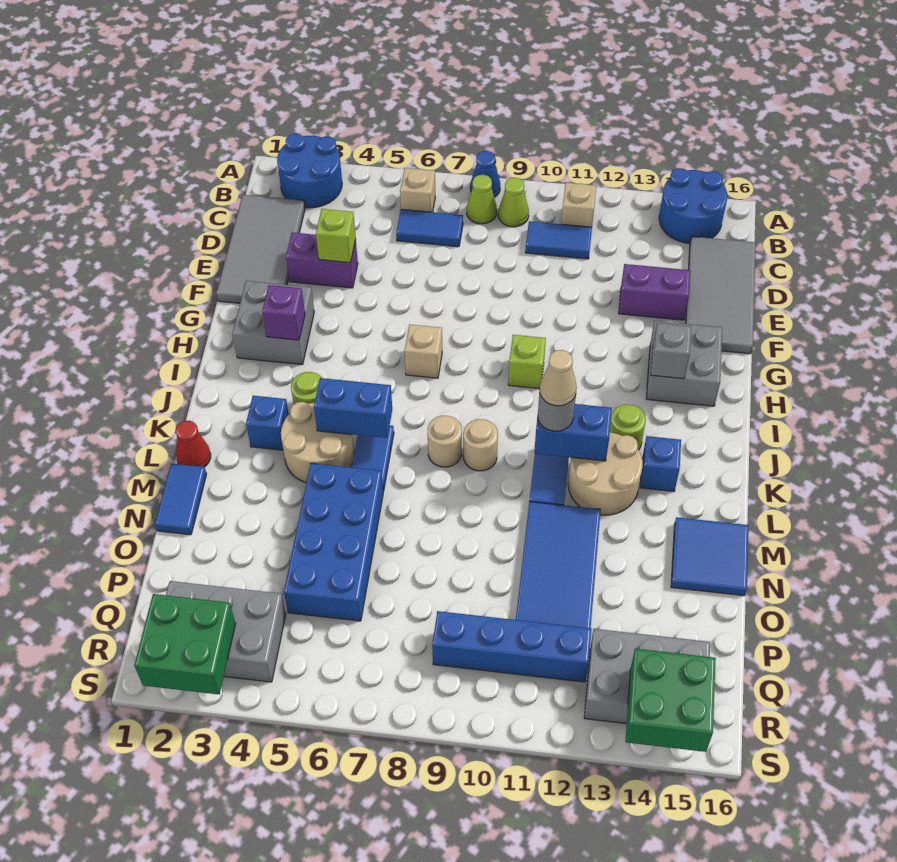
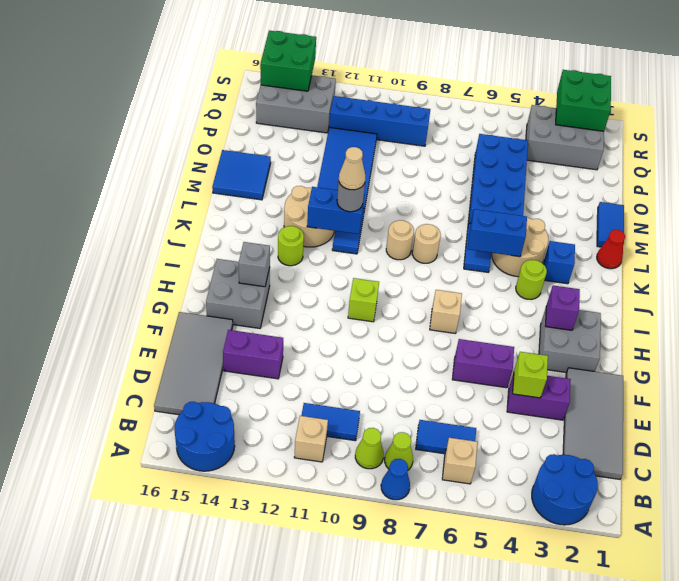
none -> purple brick F5:F6 level 1
blue brick K14 level 1 -> none

